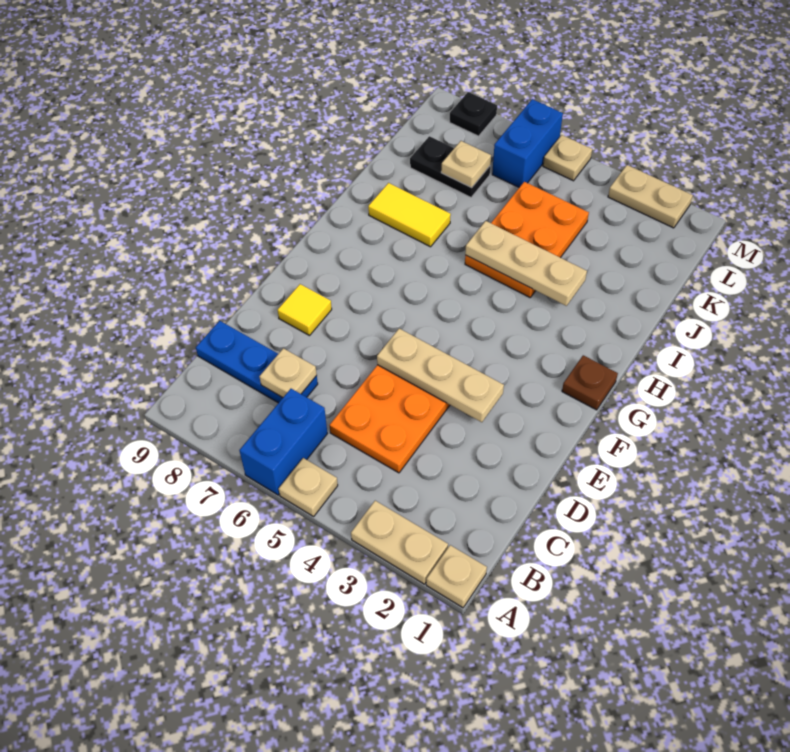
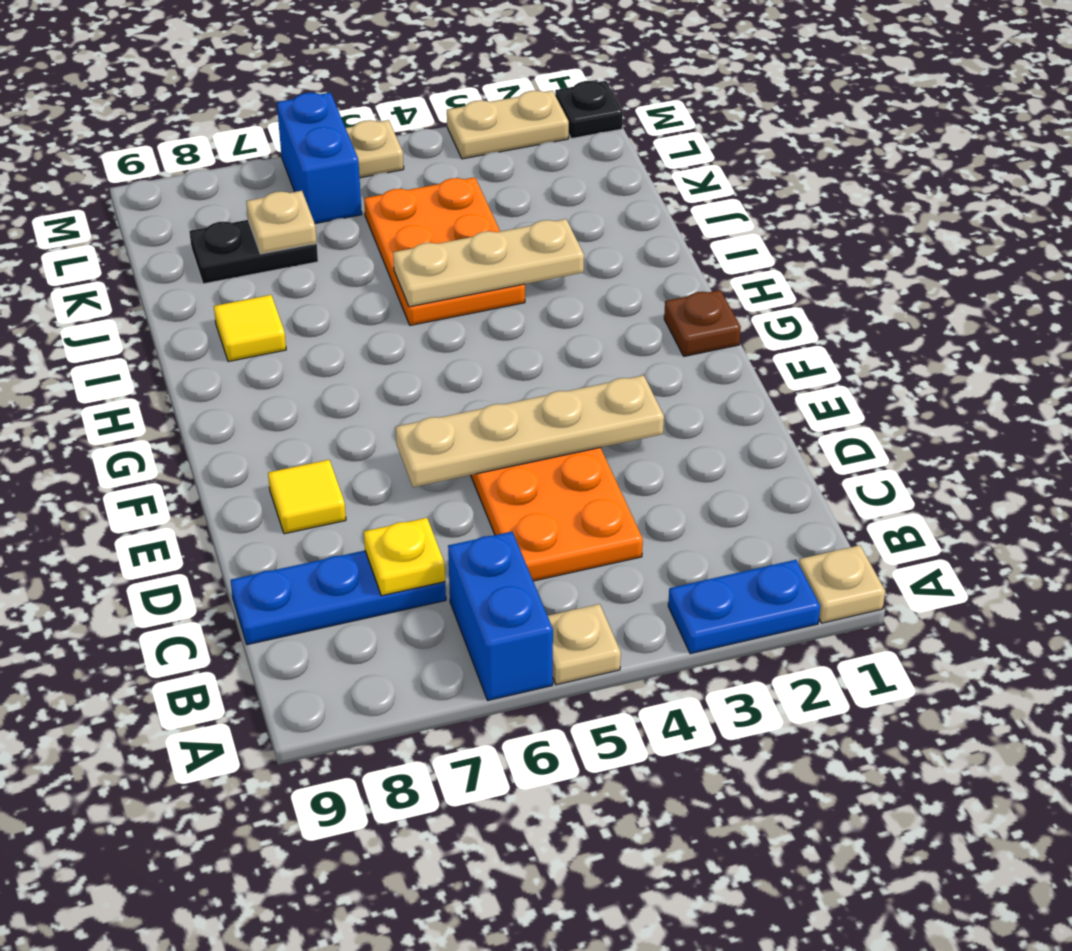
tan plate A2:A3 level 1 -> blue plate A2:A3 level 1
tan plate C7 level 2 -> yellow plate C7 level 2
tan plate E3:E5 level 2 -> tan plate E3:E6 level 2
yellow tile I7:I8 level 1 -> yellow tile I8 level 1
black plate M8 level 1 -> black plate M1 level 1

